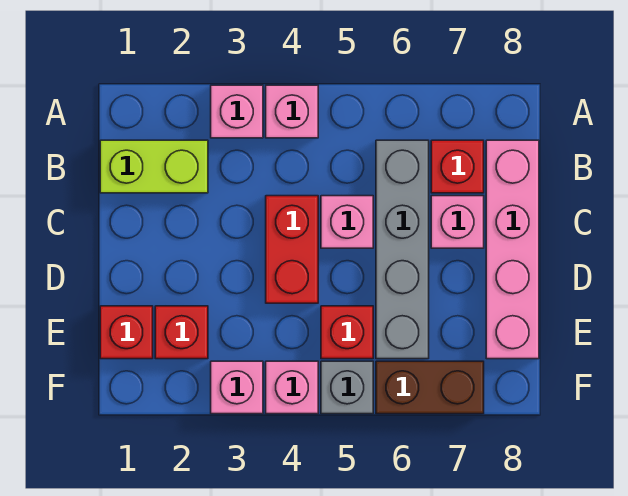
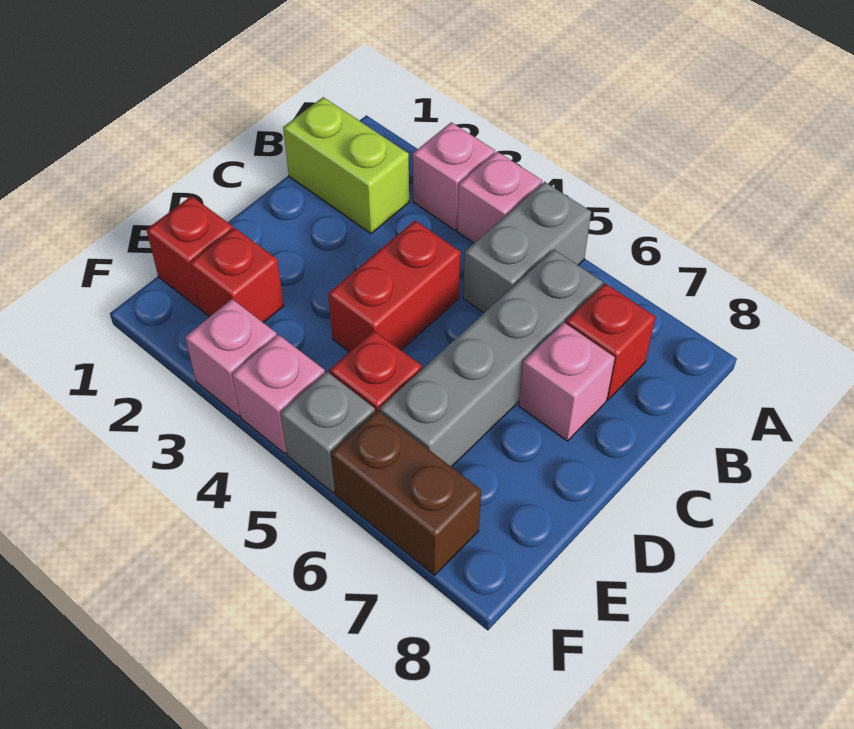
none -> grey brick A5:B5 level 1
pink brick B8:E8 level 1 -> none
pink brick C5 level 1 -> none

